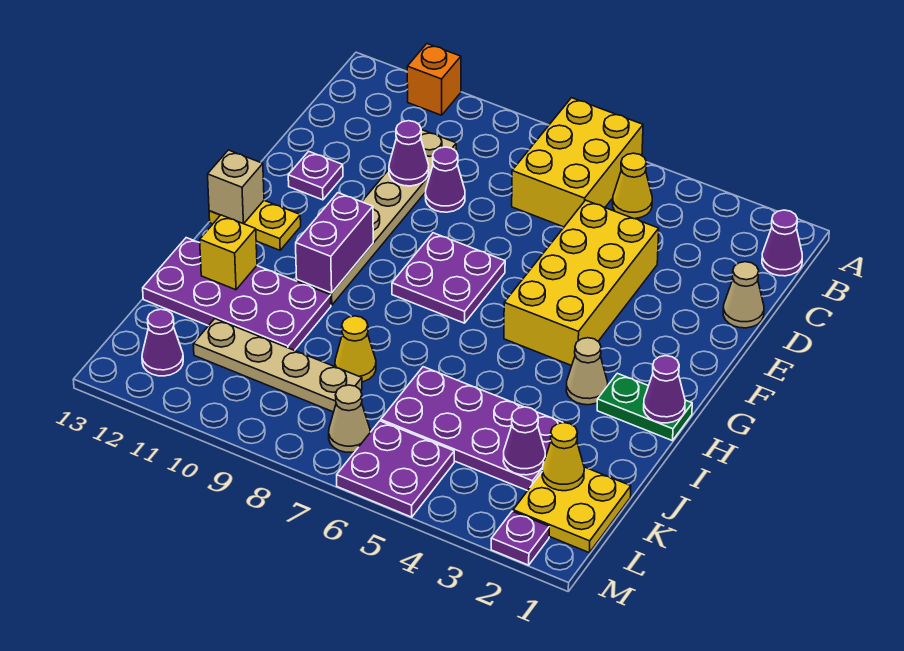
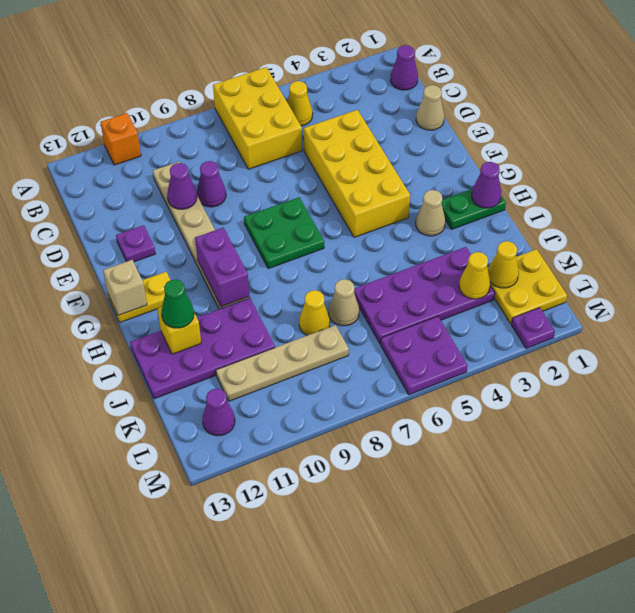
purple plate F7:G8 level 1 -> green plate F7:G8 level 1
none -> green cone I12 level 3
purple cone K3 level 2 -> yellow cone K3 level 2
tan cone L7 level 1 -> tan cone J7 level 1

